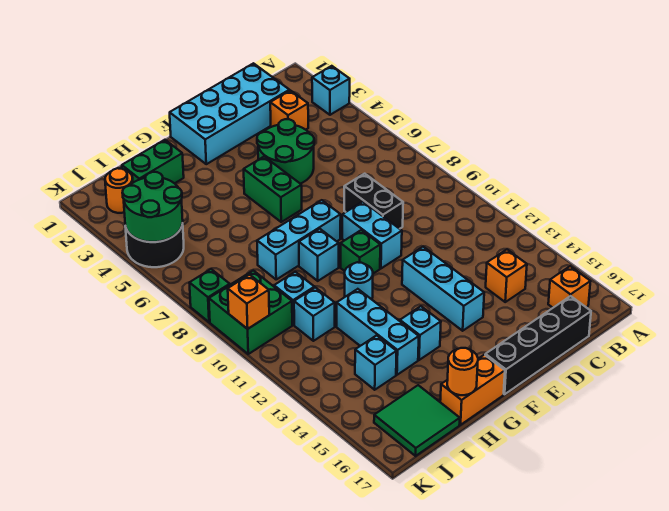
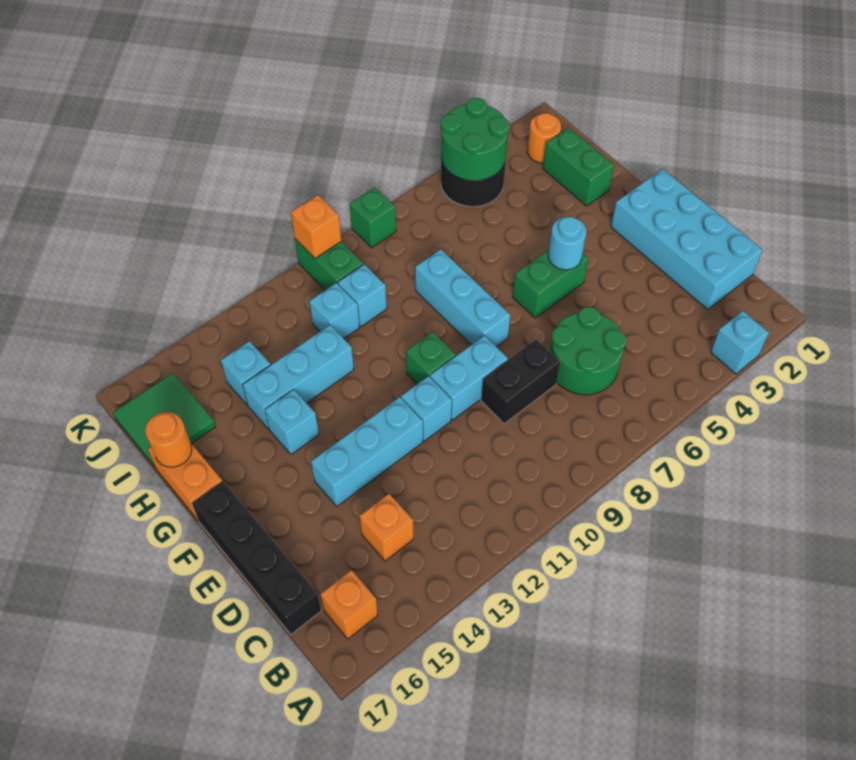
orange brick C3 level 1 -> none
green round brick D4:E5 level 1 -> green round brick C6:D7 level 1
cyan brick G9 level 1 -> cyan brick E11 level 1
cyan round brick G11 level 1 -> cyan round brick F5 level 2
green brick J9:K10 level 1 -> green brick J10:K10 level 1

